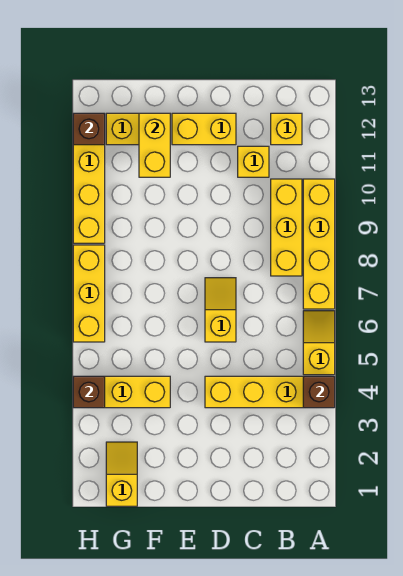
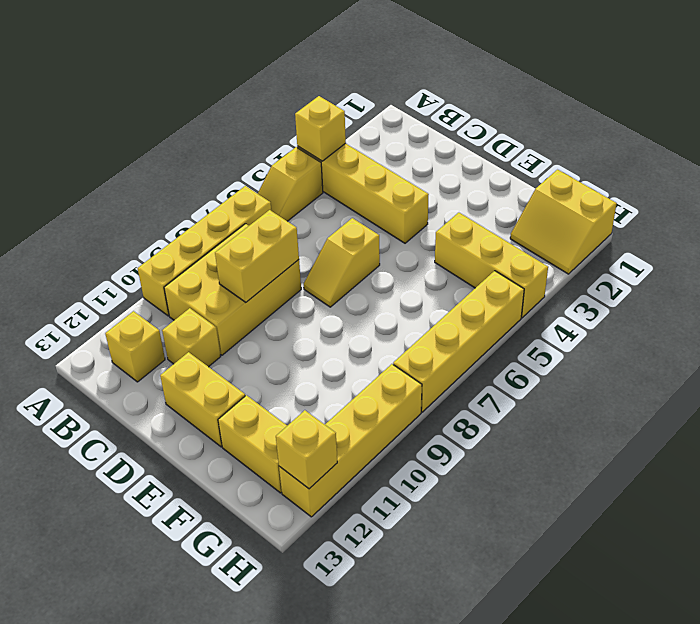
brown brick A4 level 2 -> yellow brick A4 level 2
yellow brick B8:B10 level 1 -> yellow brick B8:C10 level 1
yellow brick F11:F12 level 2 -> yellow brick C8:C9 level 2
yellow slope G1:G2 level 1 top 1 -> yellow slope G1:H2 level 1 top 1
brown brick H4 level 2 -> none
yellow brick H6:H8 level 1 -> yellow brick H5:H8 level 1
brown brick H12 level 2 -> yellow brick H12 level 2

